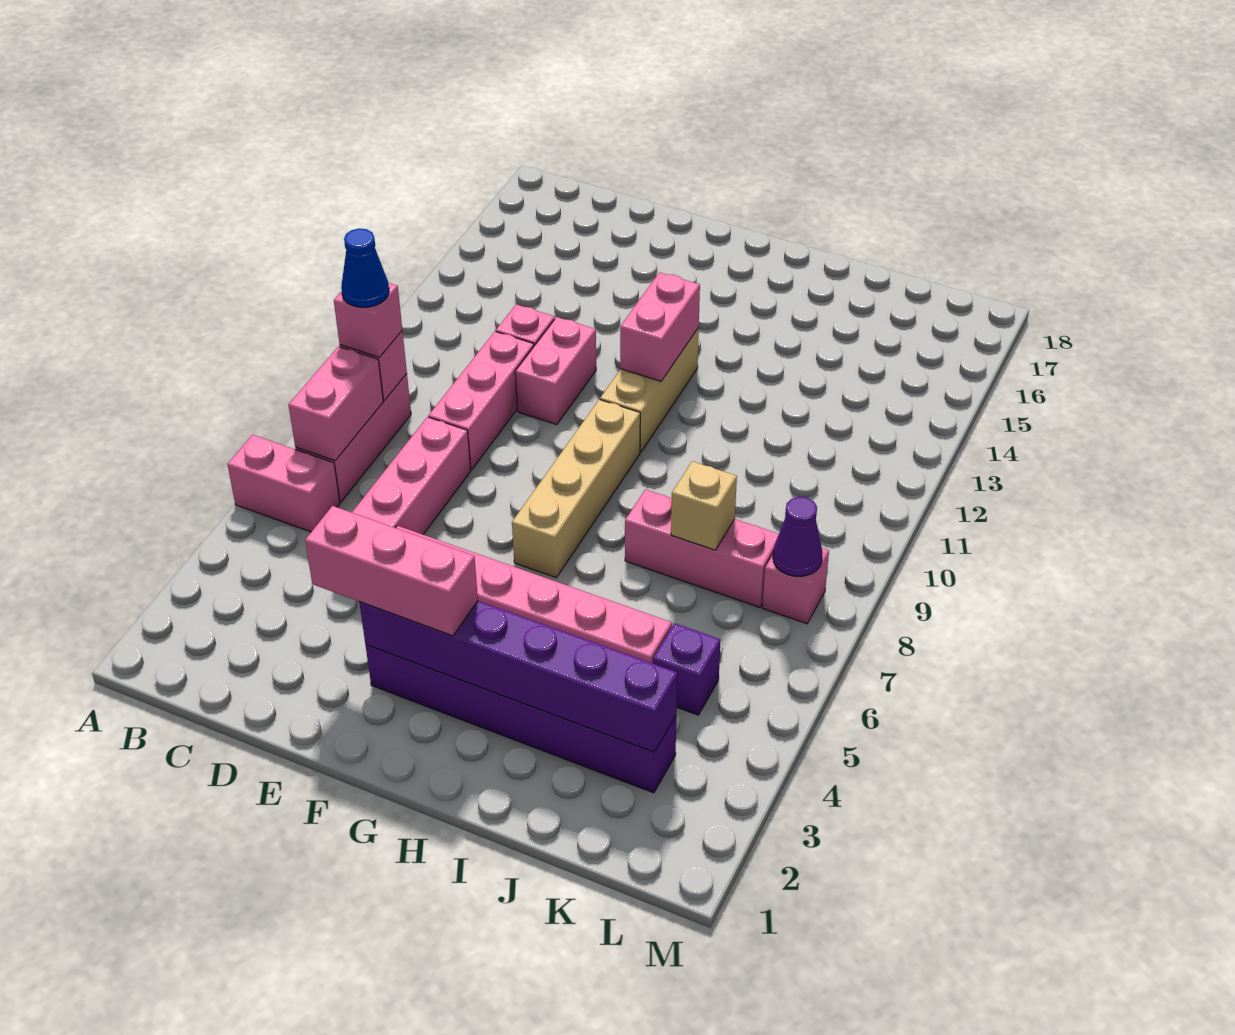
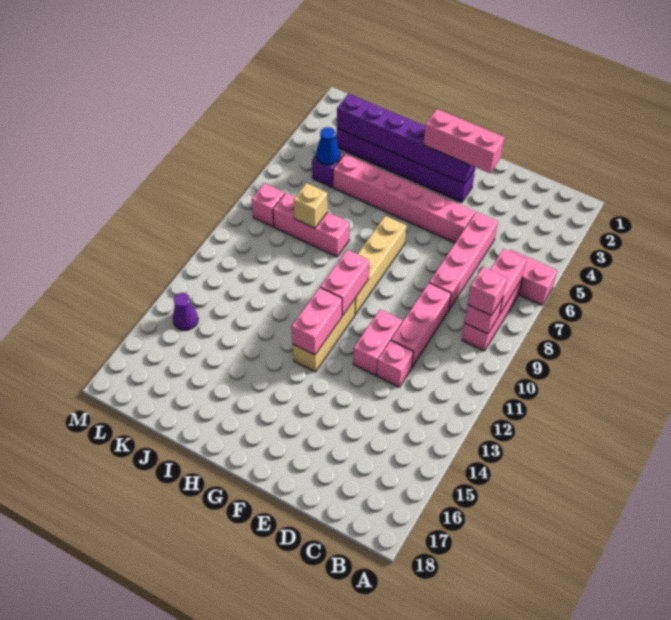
blue cone B9 level 4 -> blue cone K5 level 2
none -> pink brick G10:G11 level 2
purple cone L8 level 2 -> purple cone L14 level 1

